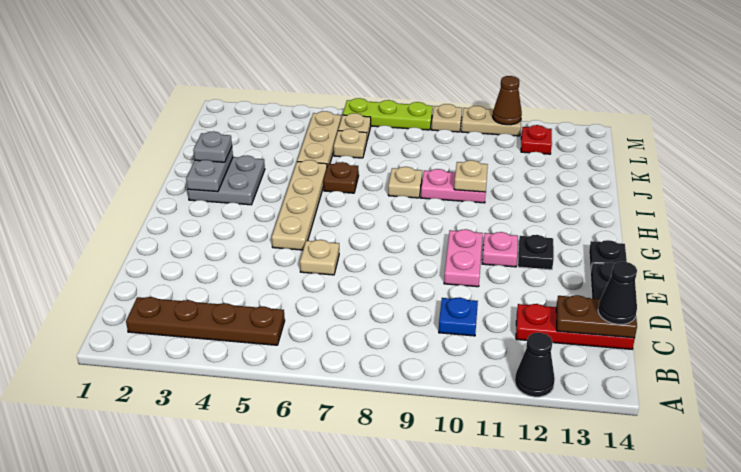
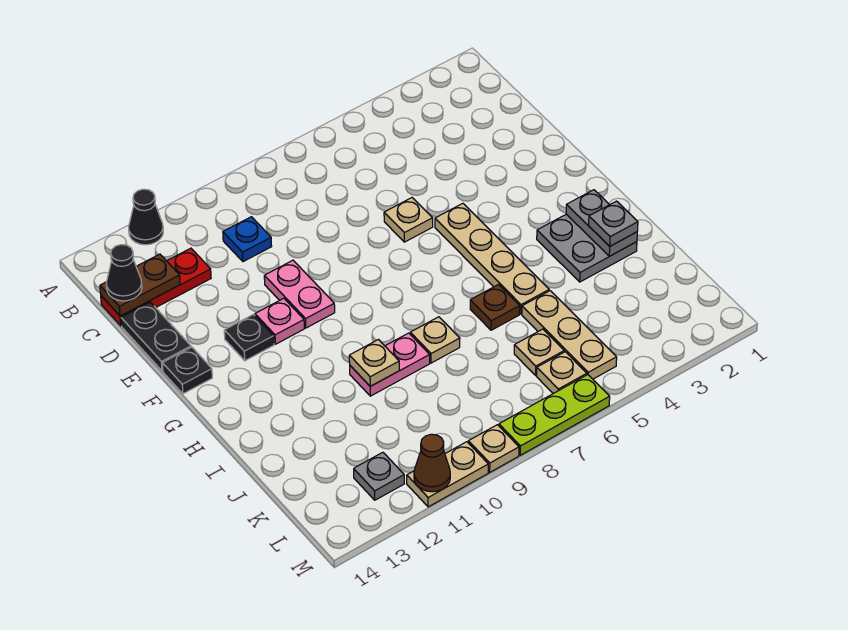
brown plate B2:B5 level 1 -> none
red plate L12 level 1 -> grey plate L12 level 1

